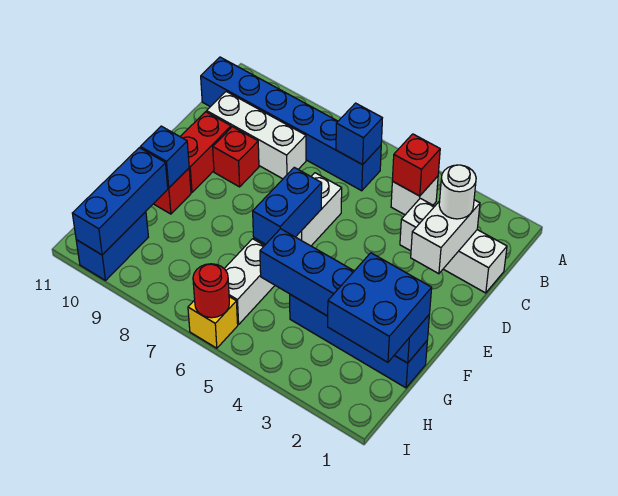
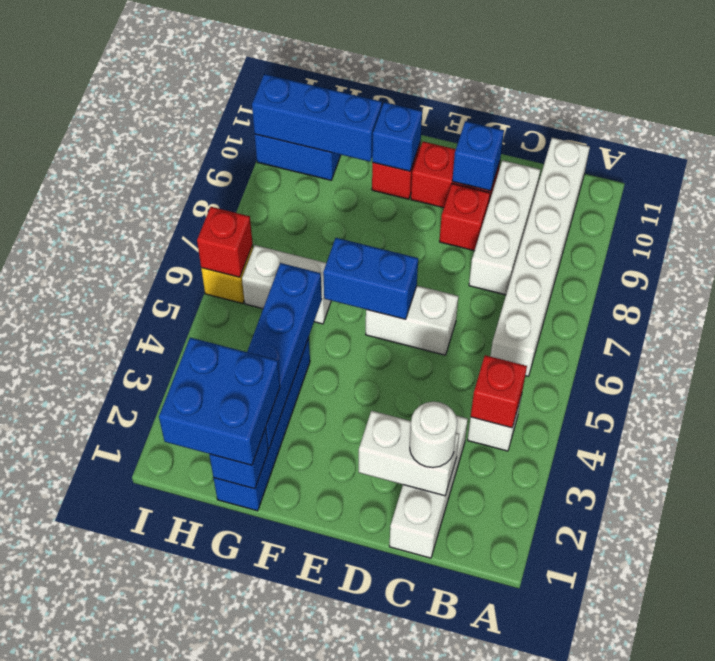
blue brick B6:B11 level 1 -> white brick B6:B11 level 1
blue brick B6 level 2 -> blue brick D10 level 2
red round brick I6 level 2 -> red brick I6 level 2

